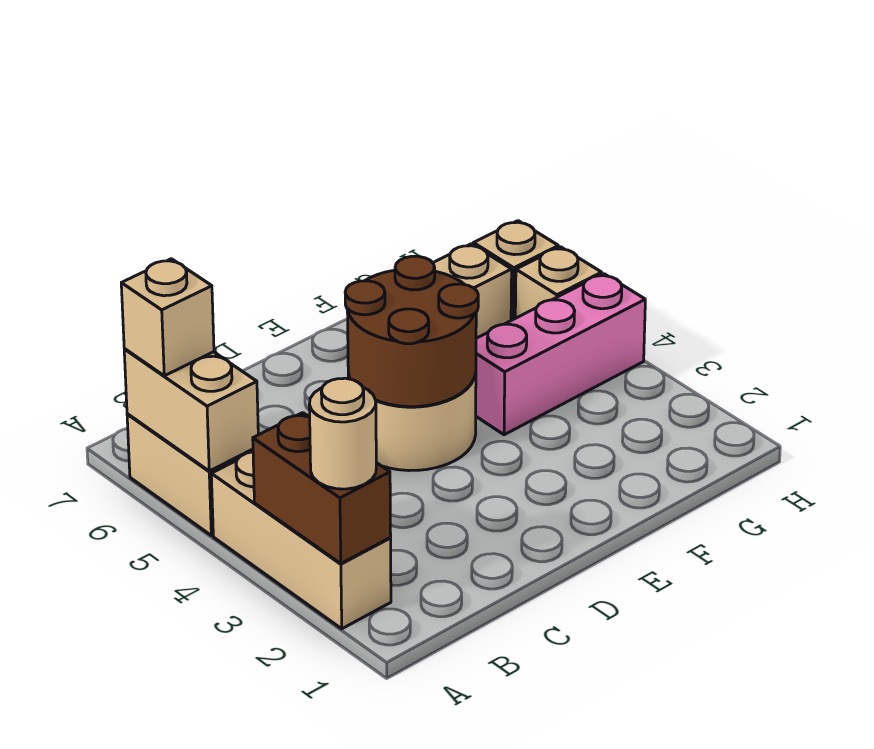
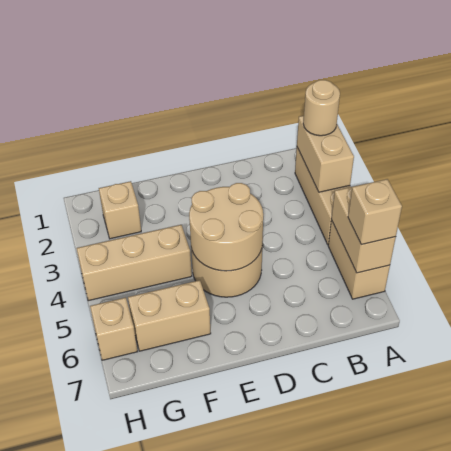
brown brick A2:A3 level 2 -> tan brick A2:A3 level 2
brown round brick D4:E5 level 2 -> tan round brick D4:E5 level 2
pink brick F4:H4 level 1 -> tan brick F4:H4 level 1
tan brick H5 level 1 -> tan brick G2 level 1

